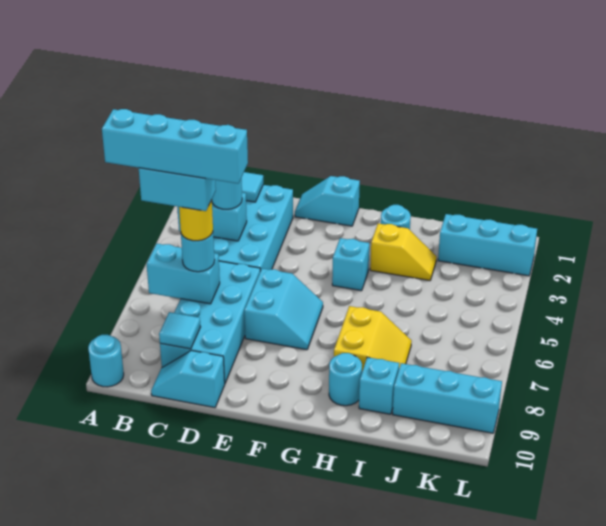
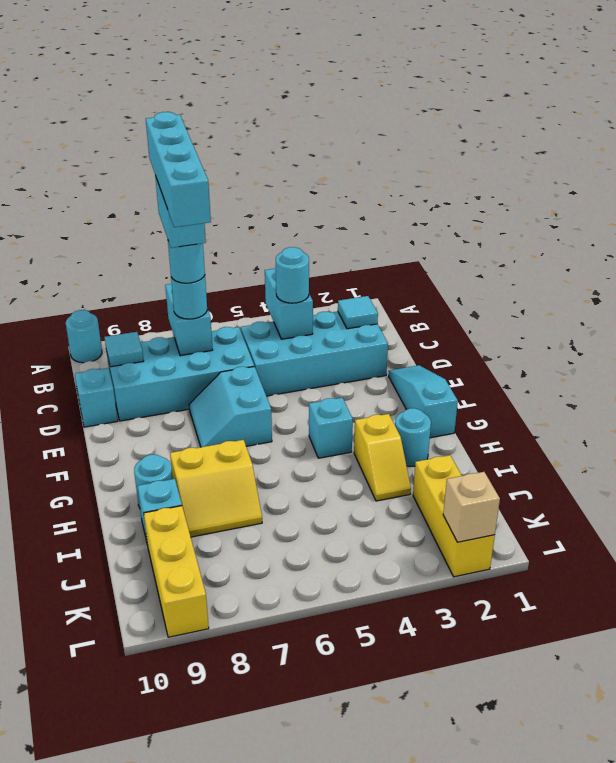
yellow round brick C7 level 4 -> cyan round brick C7 level 4
cyan slope E1:F1 level 1 top F -> cyan slope E1:G1 level 1 top G
cyan slope E6:F7 level 1 top E -> cyan slope E6:F7 level 1 top 6
cyan brick J2:L2 level 1 -> yellow brick J2:L2 level 1
cyan brick J9:L9 level 1 -> yellow brick J9:L9 level 1
none -> tan brick L2 level 2

